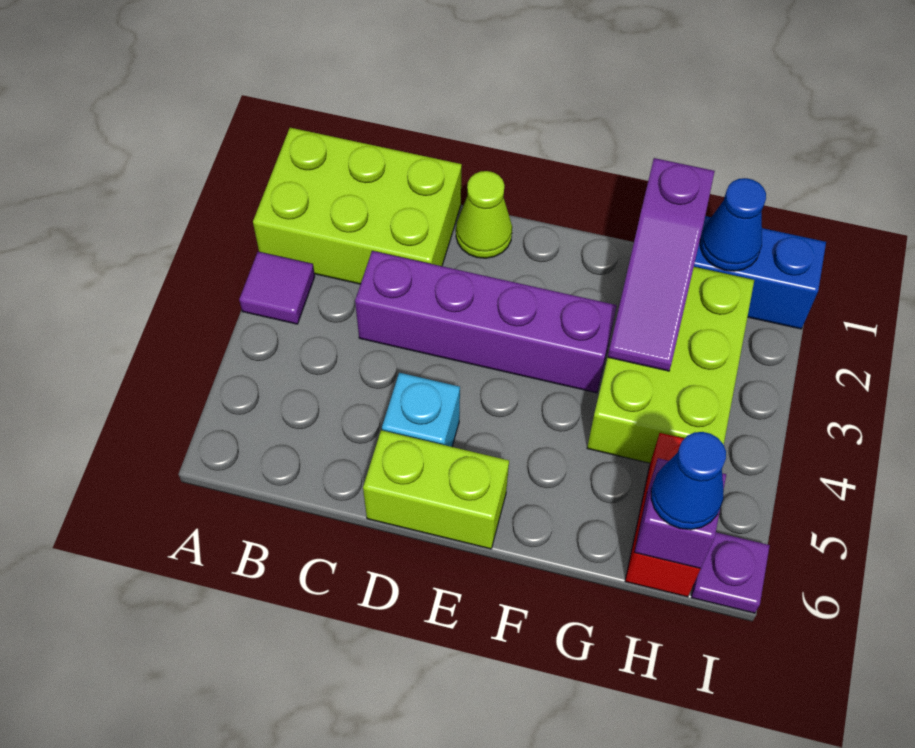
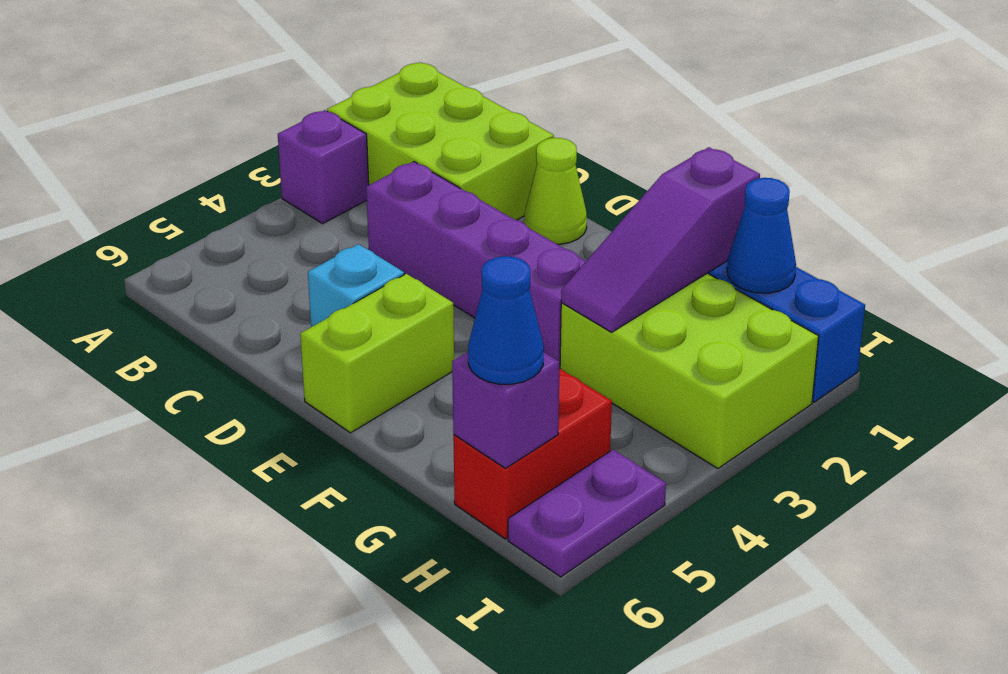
purple tile A3 level 1 -> purple brick A3 level 1
lime brick D6:E6 level 1 -> lime brick E5:E6 level 1
lime brick G2:H4 level 1 -> lime brick G2:I3 level 1
purple plate I6 level 1 -> purple plate I5:I6 level 1

